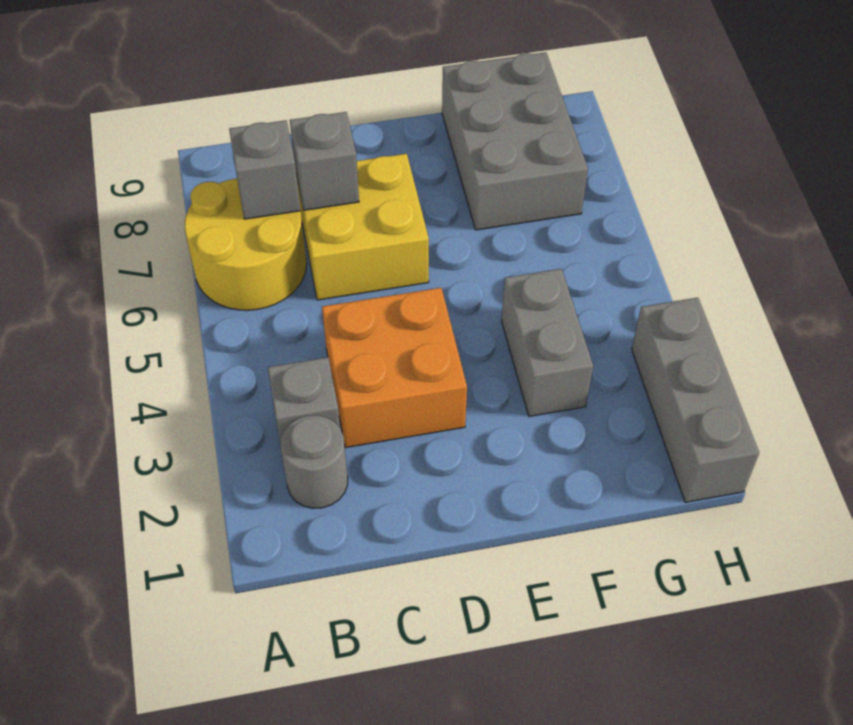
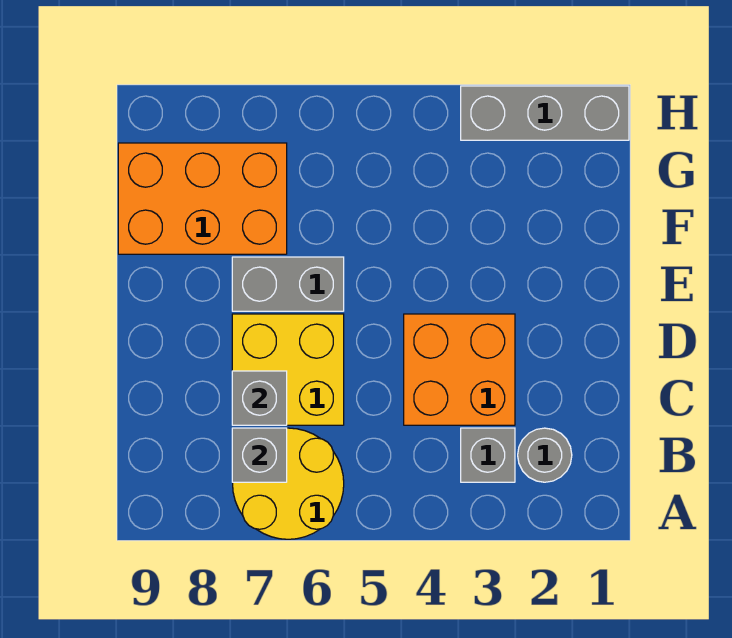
grey brick F3:F4 level 1 -> grey brick E6:E7 level 1
grey brick F7:G9 level 1 -> orange brick F7:G9 level 1

